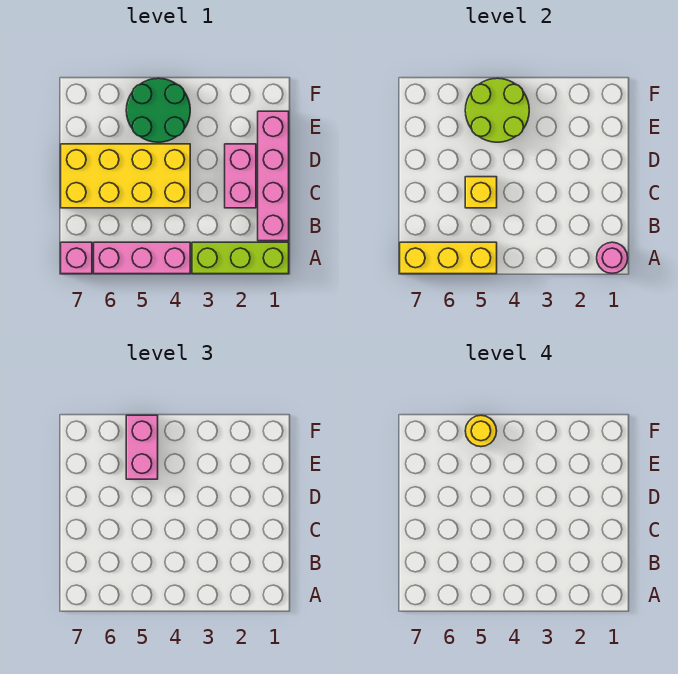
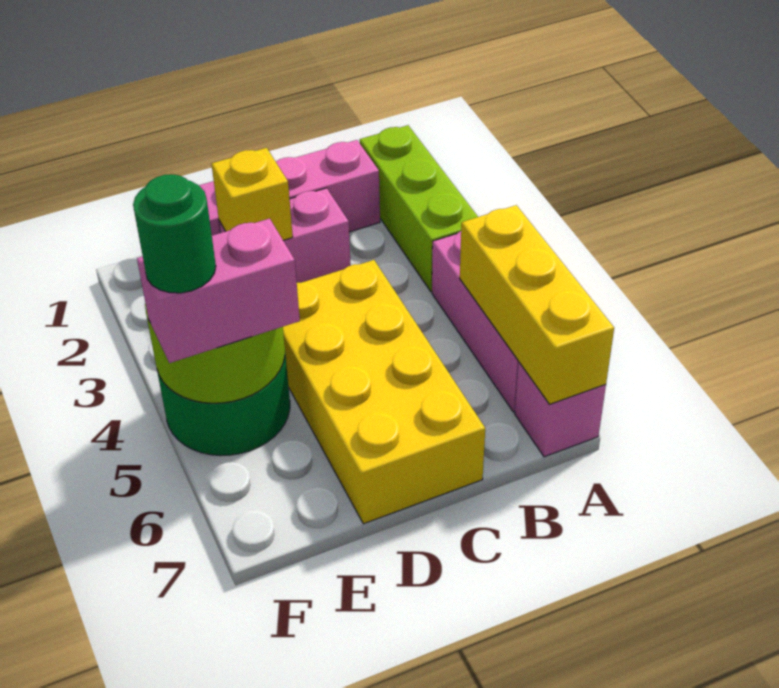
pink round brick A1 level 2 -> none
yellow brick C5 level 2 -> yellow brick D2 level 2
yellow round brick F5 level 4 -> green round brick F5 level 4

